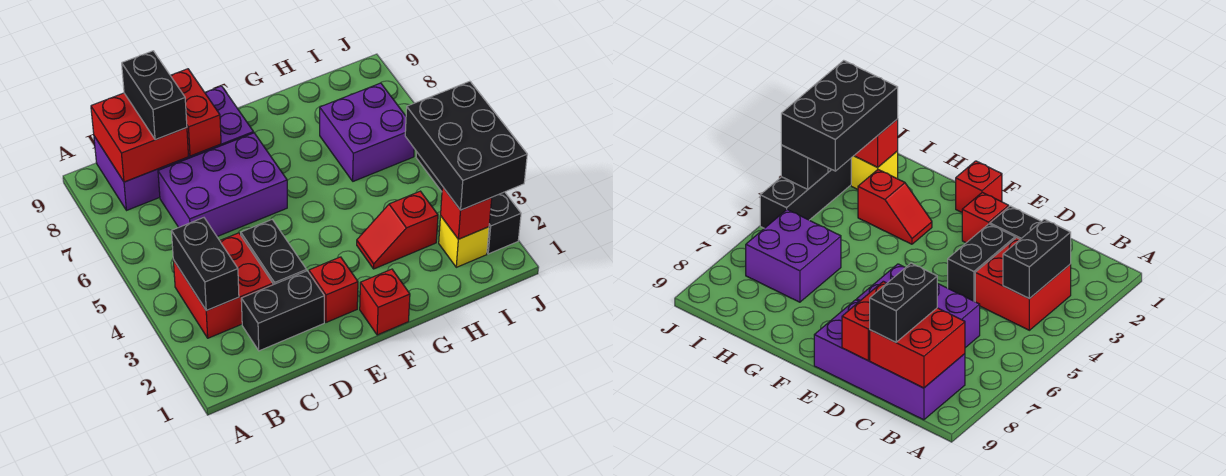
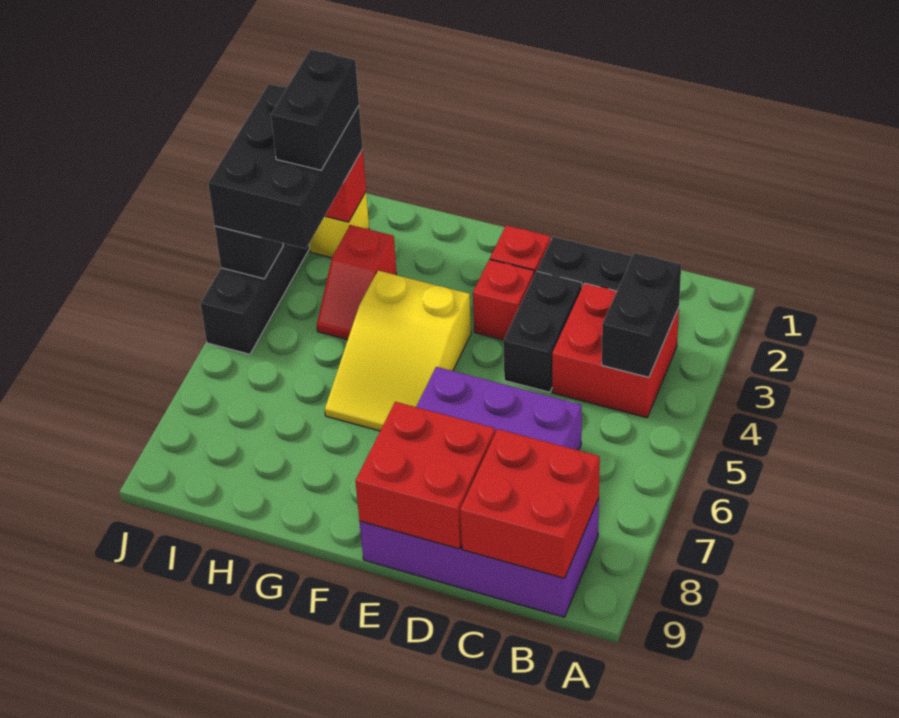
black brick C8:C9 level 3 -> black brick I2:I3 level 4
red brick D8:D9 level 2 -> red brick D8:E9 level 2
red brick F1 level 1 -> red brick E3 level 1
none -> yellow slope F4:G6 level 1 top 4
red slope G3:H3 level 1 top H -> red slope H3:H4 level 1 top 3
purple brick H6:I7 level 1 -> none

